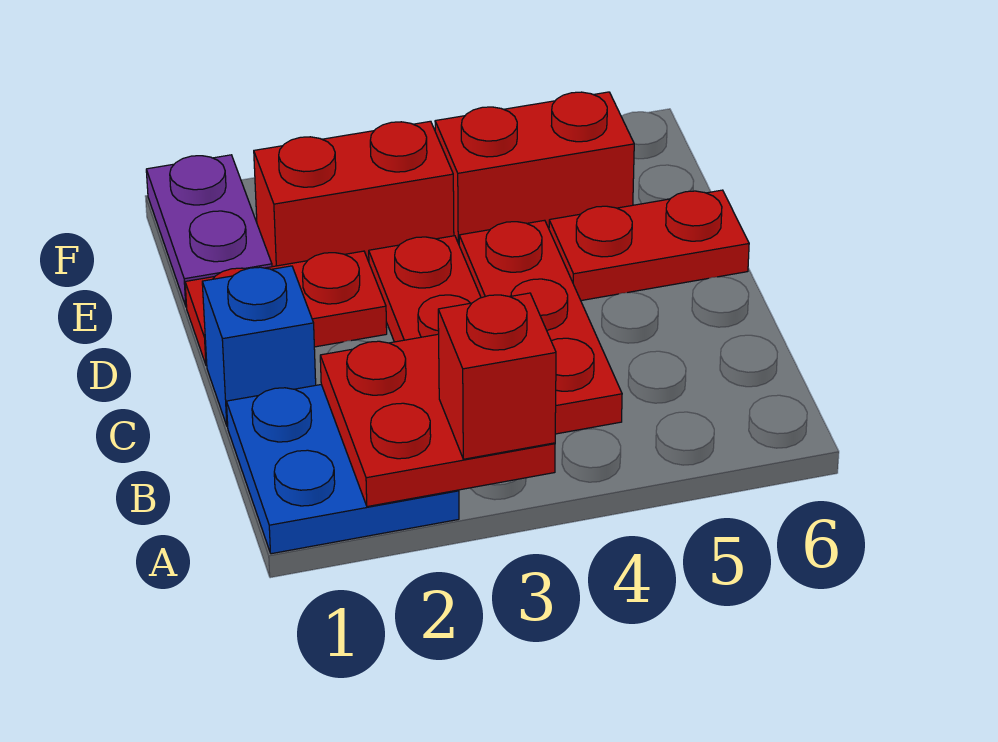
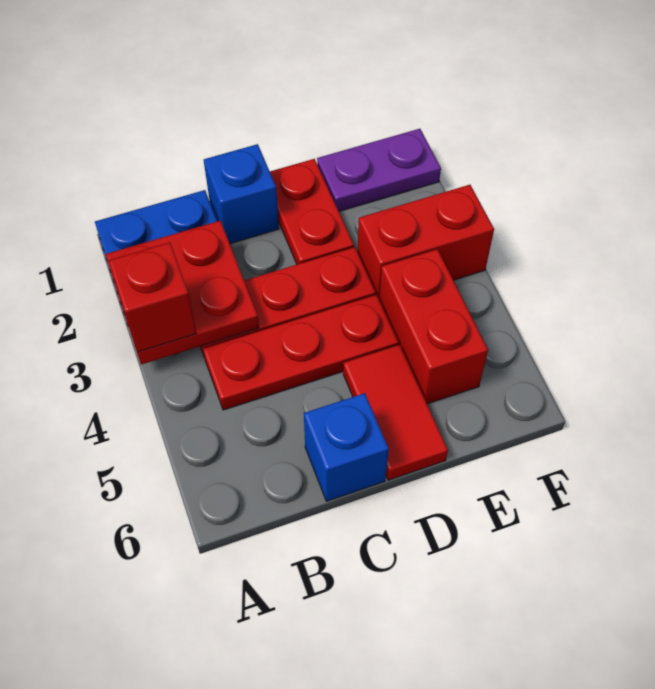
none -> blue brick C6 level 1
red plate D5:D6 level 1 -> red tile D5:D6 level 1
red brick E2:E3 level 1 -> red brick E3:F3 level 1

